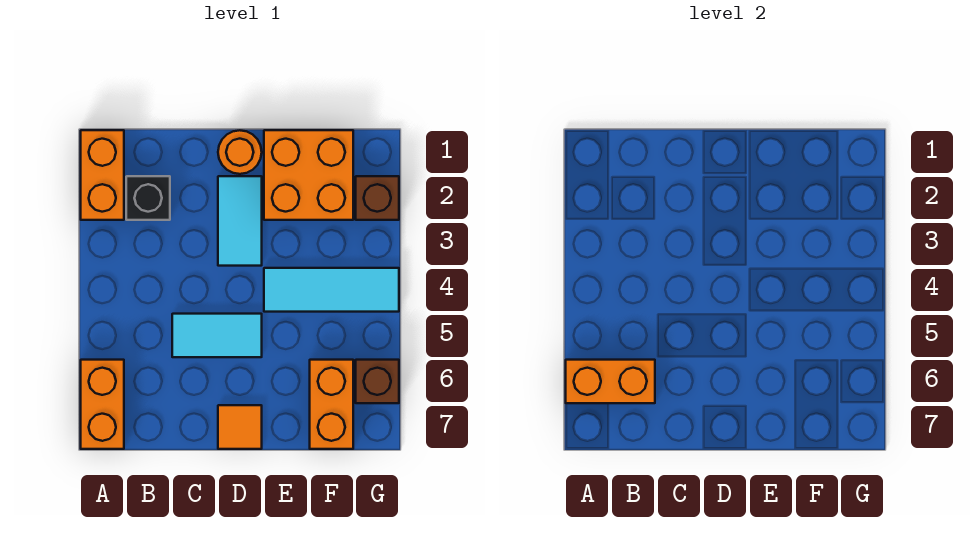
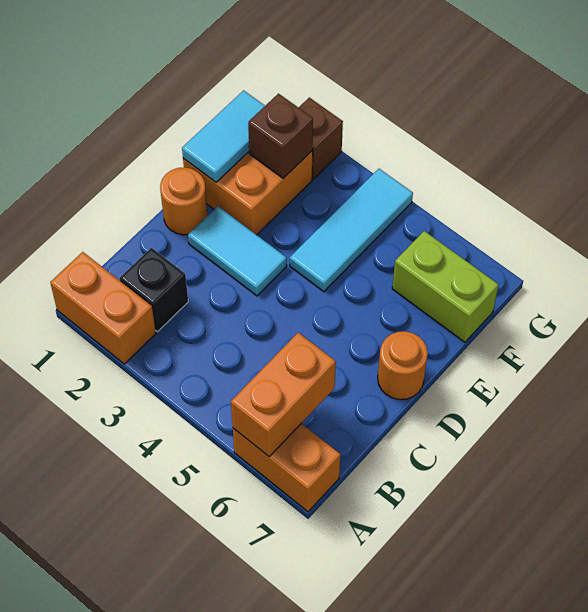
cyan tile C5:D5 level 1 -> cyan tile E1:F1 level 2
orange tile D7 level 1 -> orange round brick D7 level 1
orange brick F6:F7 level 1 -> lime brick F6:F7 level 1
brown brick G6 level 1 -> brown brick F2 level 2

